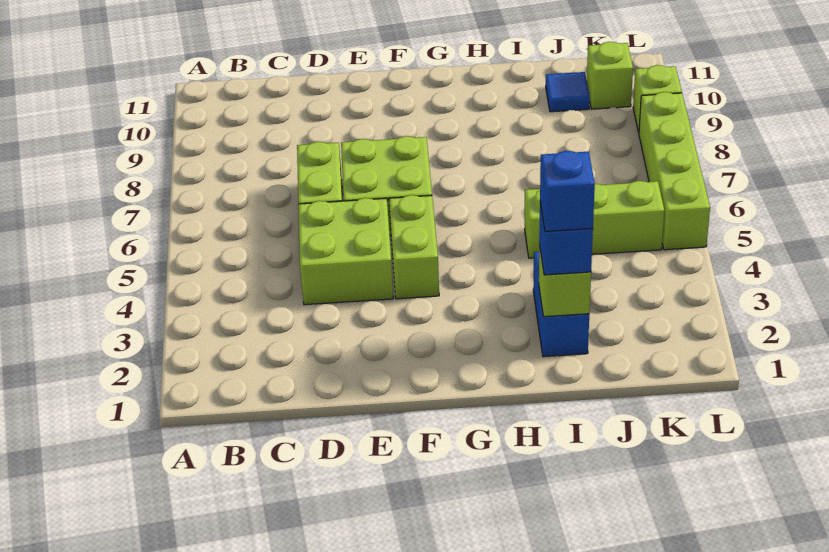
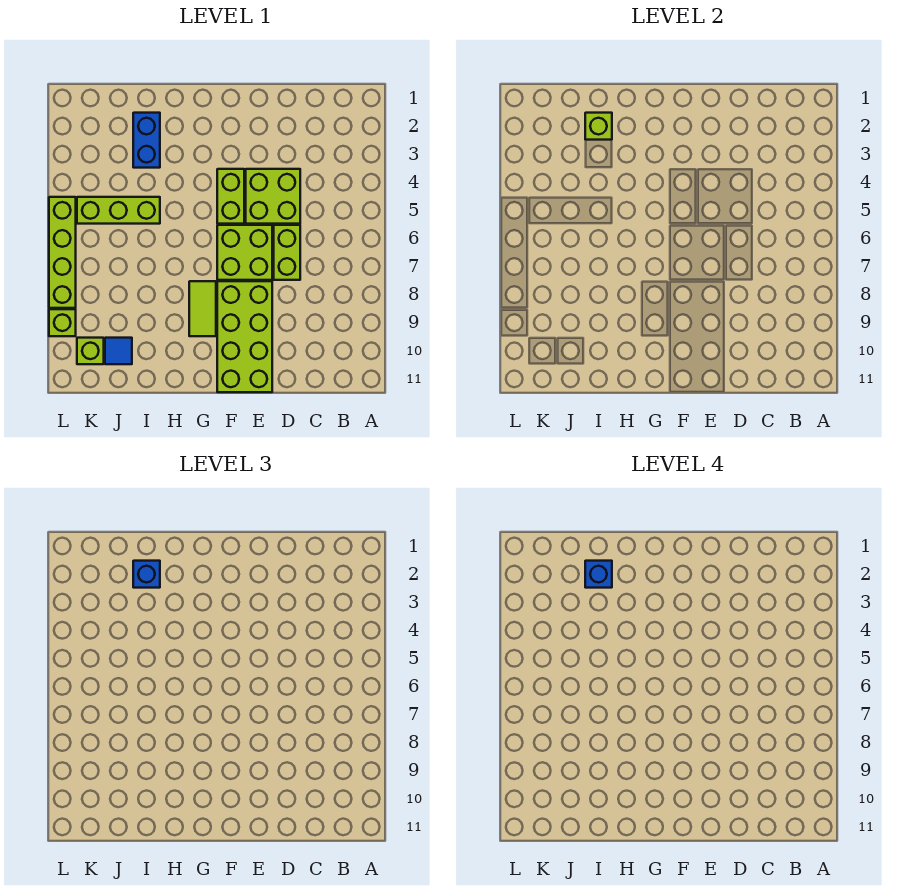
none -> lime brick E8:F11 level 1
none -> lime tile G8:G9 level 1

